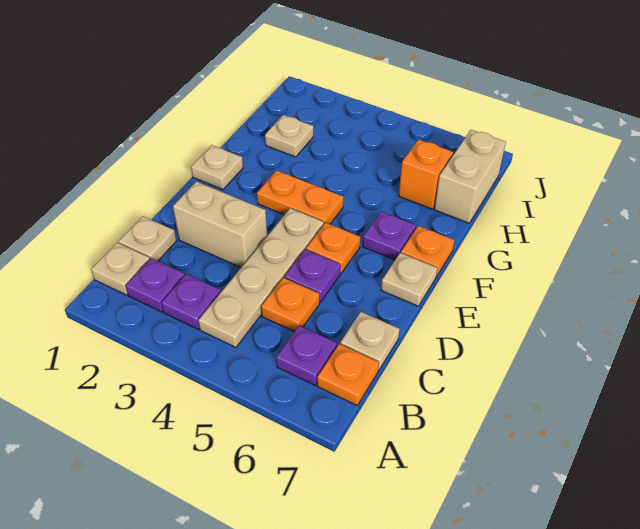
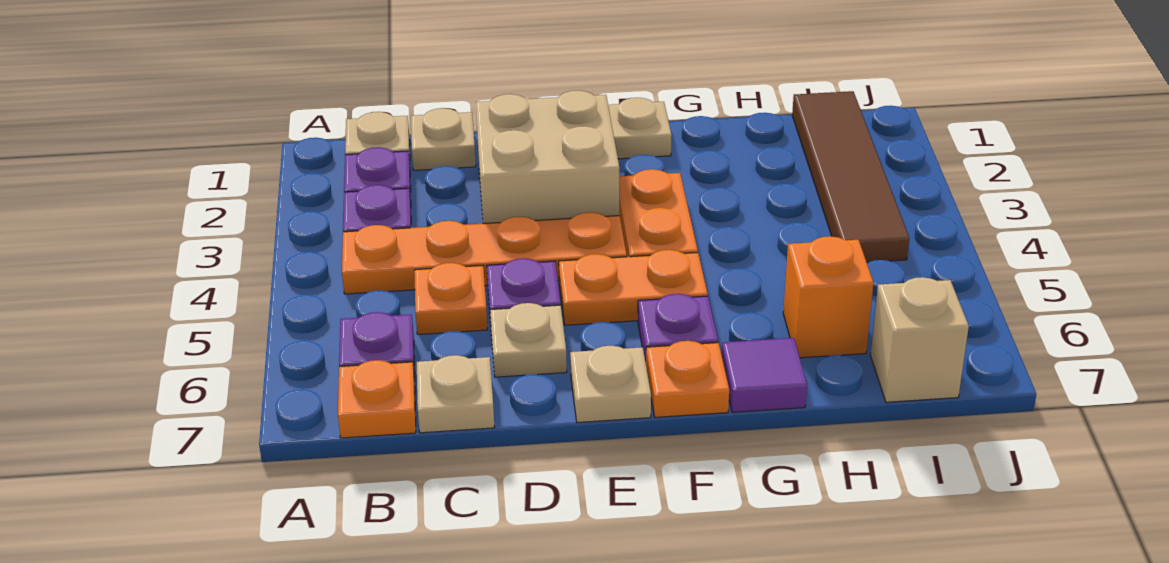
tan plate B4:E4 level 1 -> orange plate B4:E4 level 1
tan brick D2:D3 level 1 -> tan brick D2:E3 level 1
orange plate E5 level 1 -> orange plate E5:F5 level 1
none -> purple tile G7 level 1
tan plate H2 level 1 -> tan plate D6 level 1
tan brick H7:I7 level 1 -> tan brick I7 level 1
none -> brown tile I1:I4 level 1

